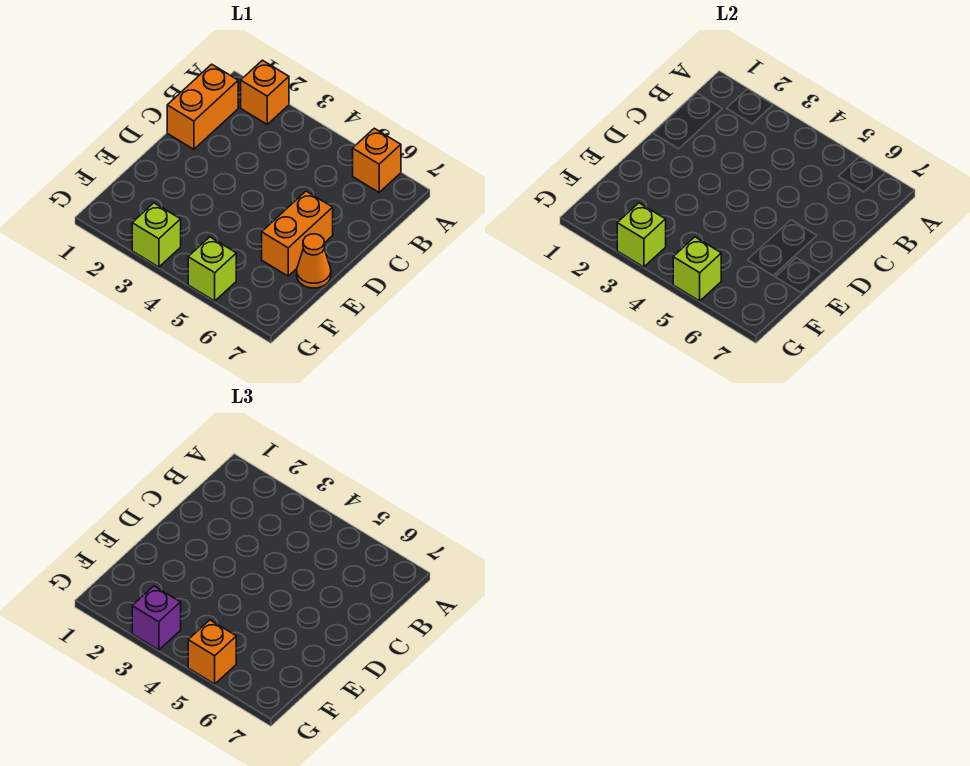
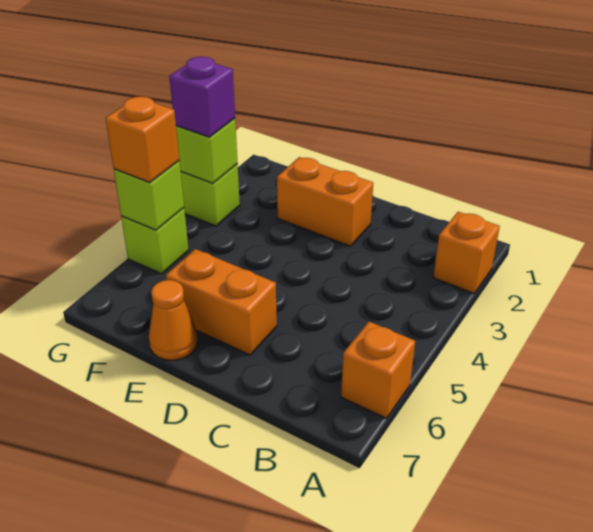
orange brick B1:C1 level 1 -> orange brick D2:E2 level 1

